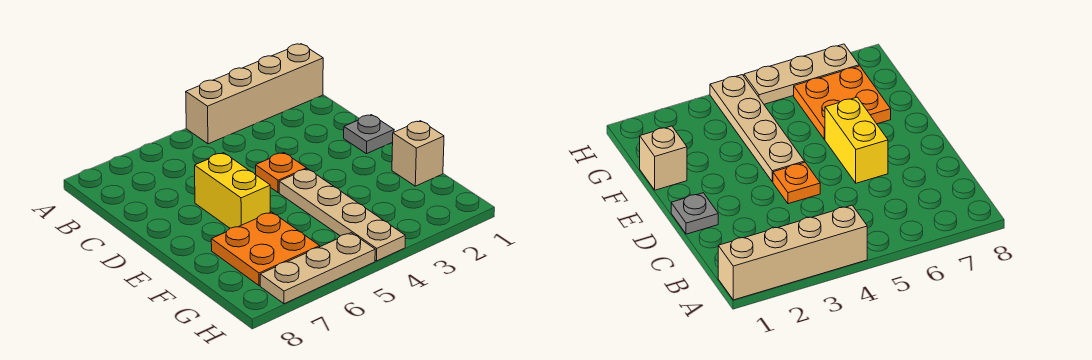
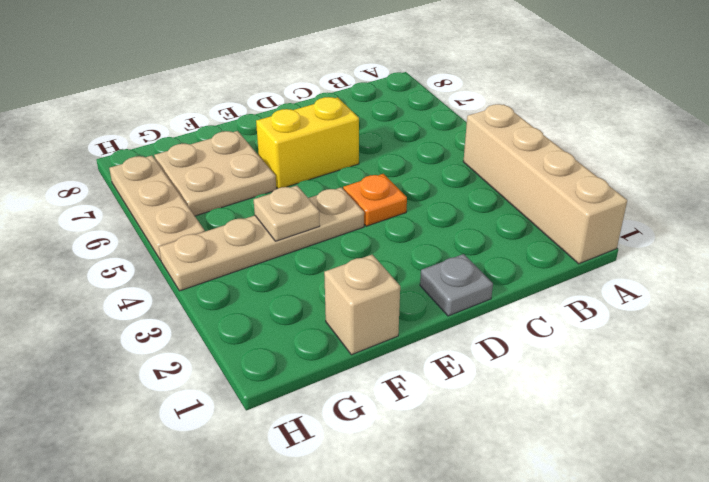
none -> tan plate F4 level 2
orange plate F6:G7 level 1 -> tan plate F6:G7 level 1

